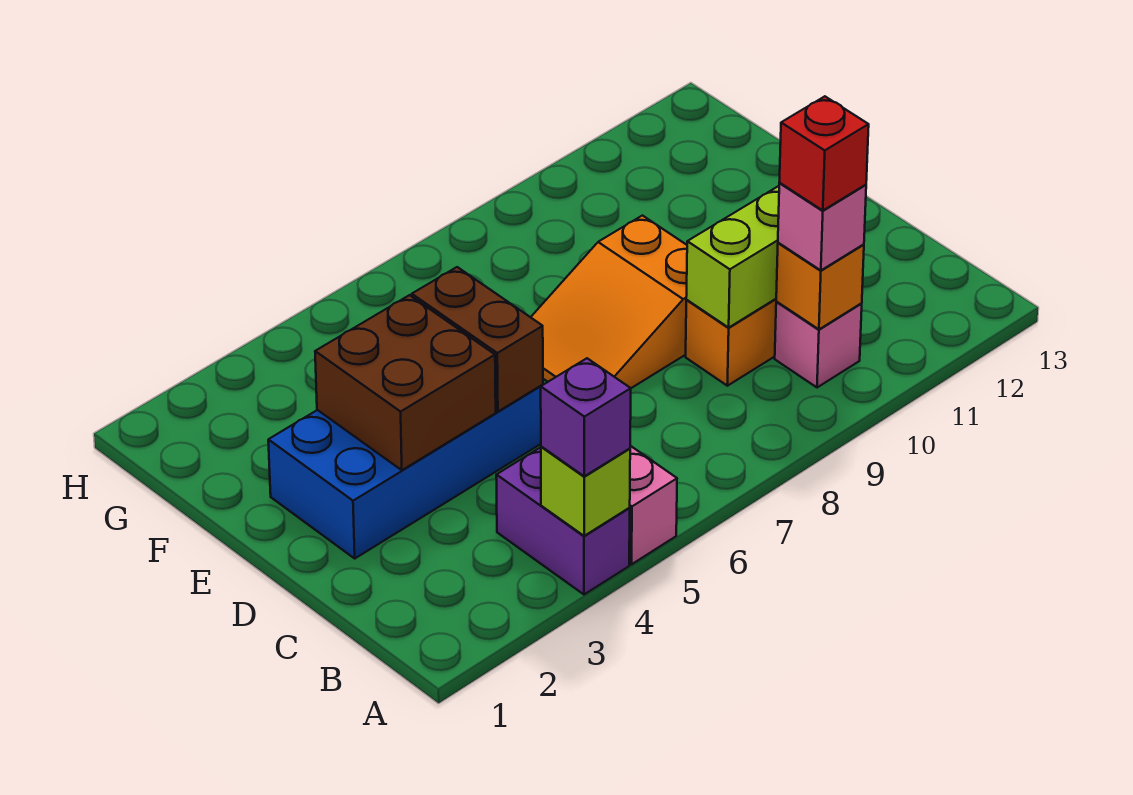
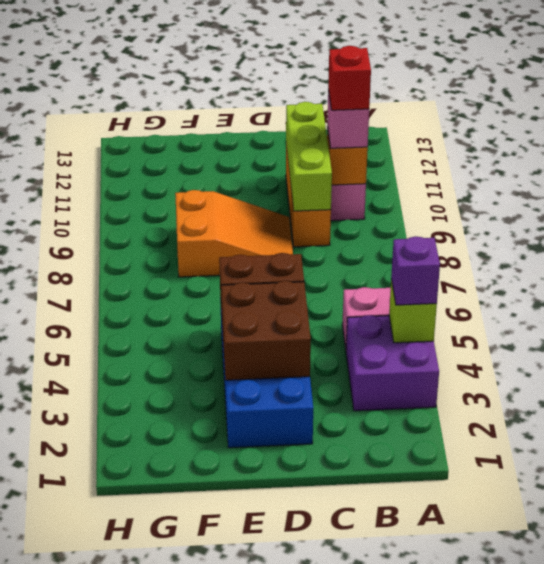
purple brick A4:B4 level 1 -> purple brick A3:B4 level 1
orange slope D7:E9 level 1 top 9 -> orange slope D8:F9 level 1 top F

